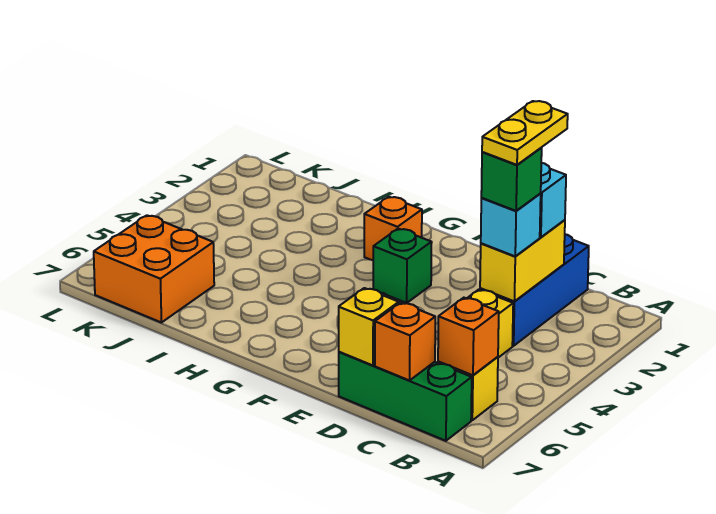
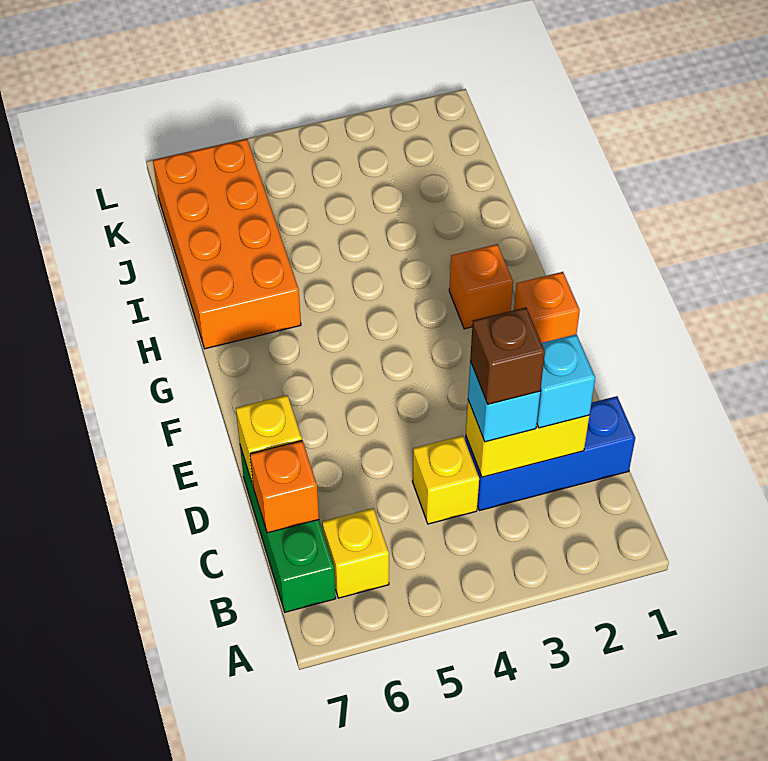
orange brick B6 level 2 -> orange brick F1 level 1
yellow plate C2:C3 level 5 -> none
green brick C3 level 4 -> brown brick C3 level 4
green brick F3 level 1 -> none
orange brick J6:K7 level 1 -> orange brick H6:K7 level 1

